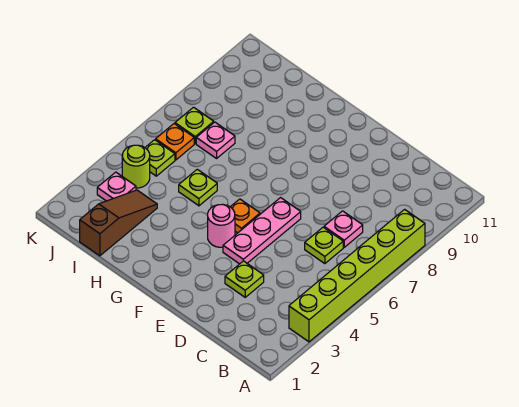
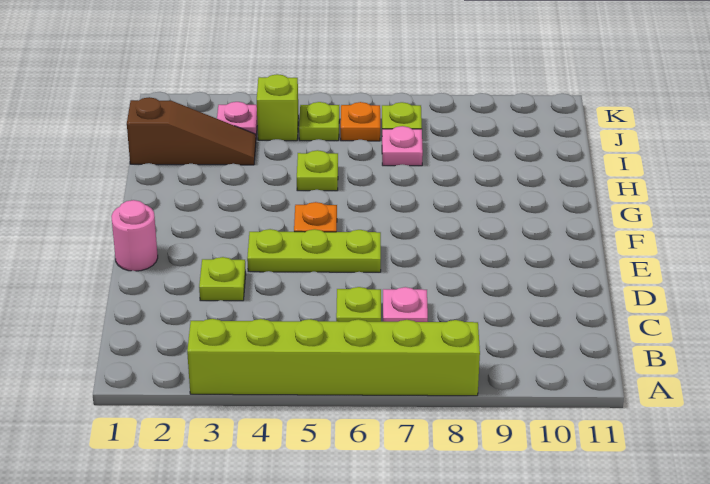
pink plate E4:E6 level 1 -> lime plate E4:E6 level 1
pink round brick F4 level 1 -> pink round brick E1 level 1
lime round brick J4 level 1 -> lime brick J4 level 1

